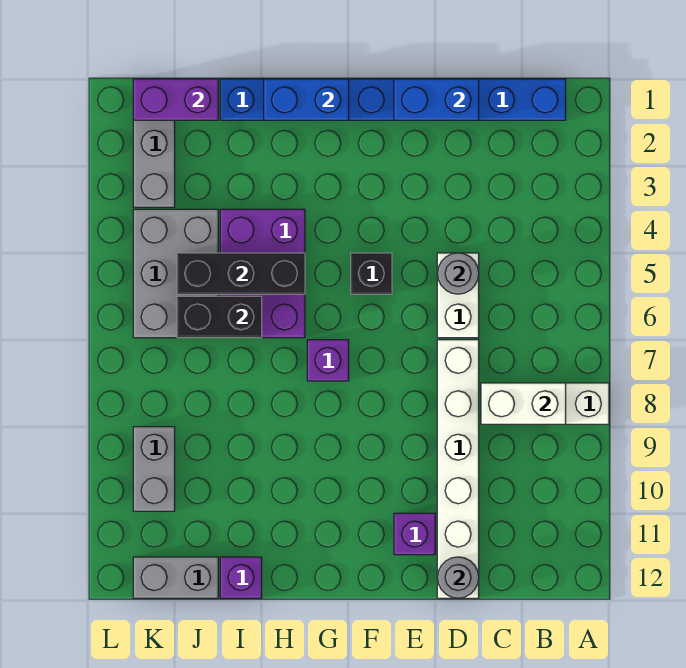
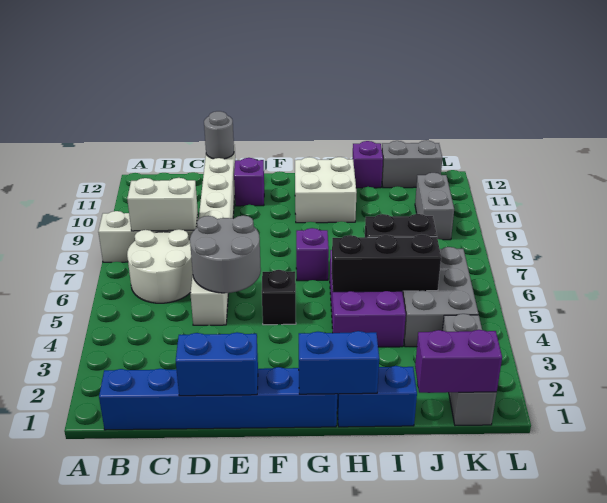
none -> white round brick B6:C7 level 1
grey round brick D5 level 2 -> grey round brick D5:E6 level 2
none -> white brick G10:H11 level 1

